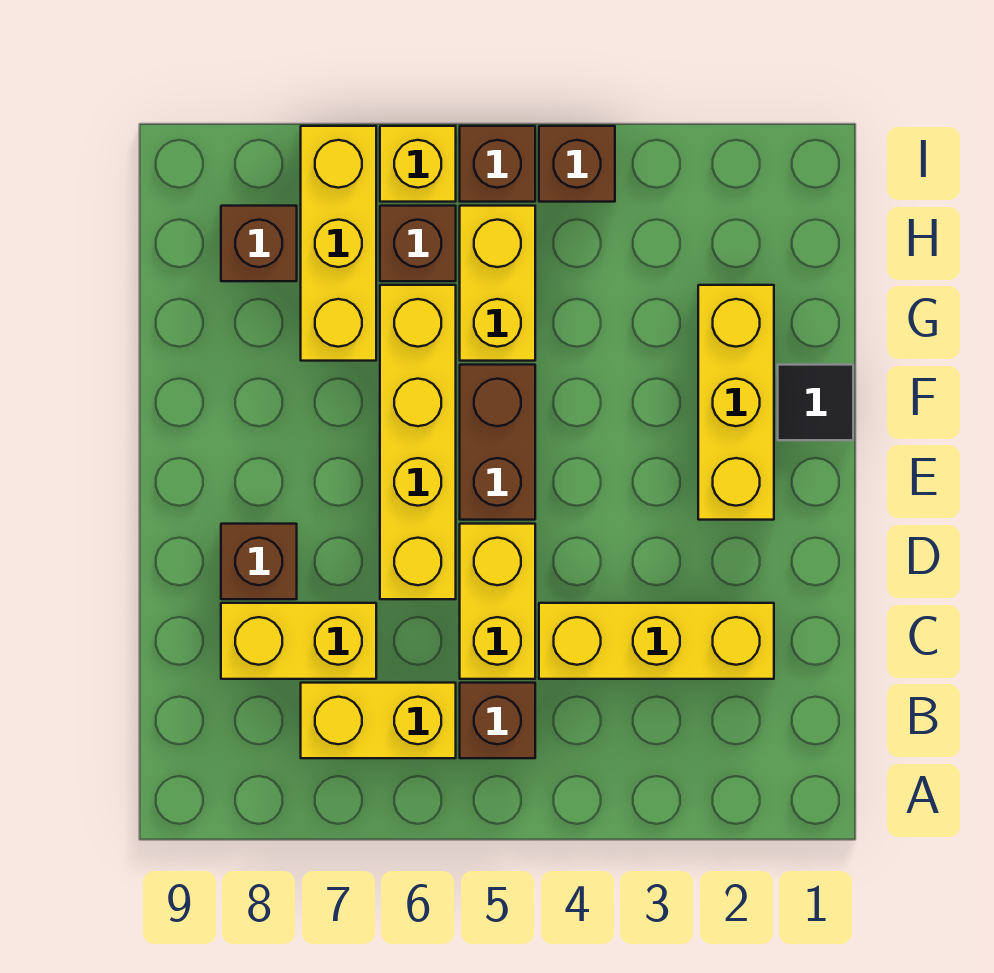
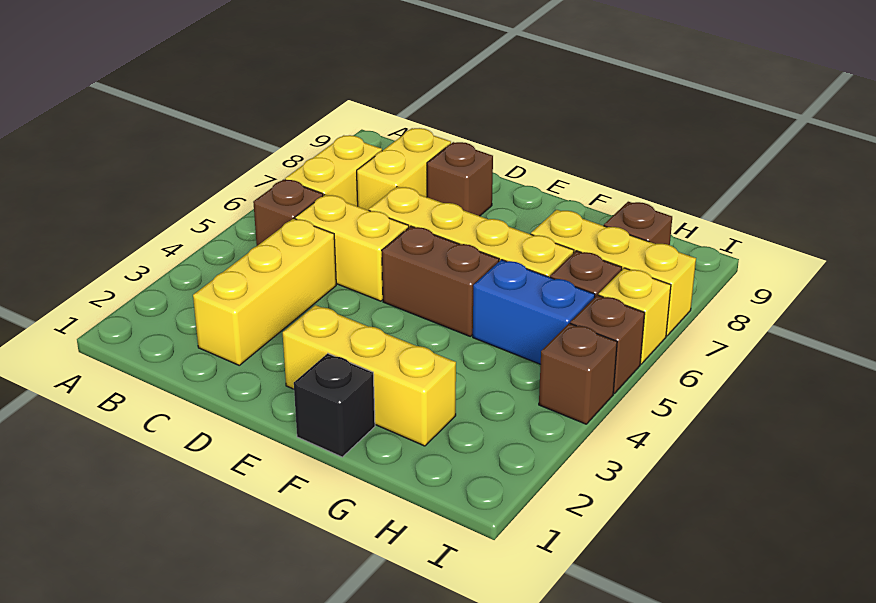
black tile F1 level 1 -> black brick F1 level 1
yellow brick G5:H5 level 1 -> blue brick G5:H5 level 1

